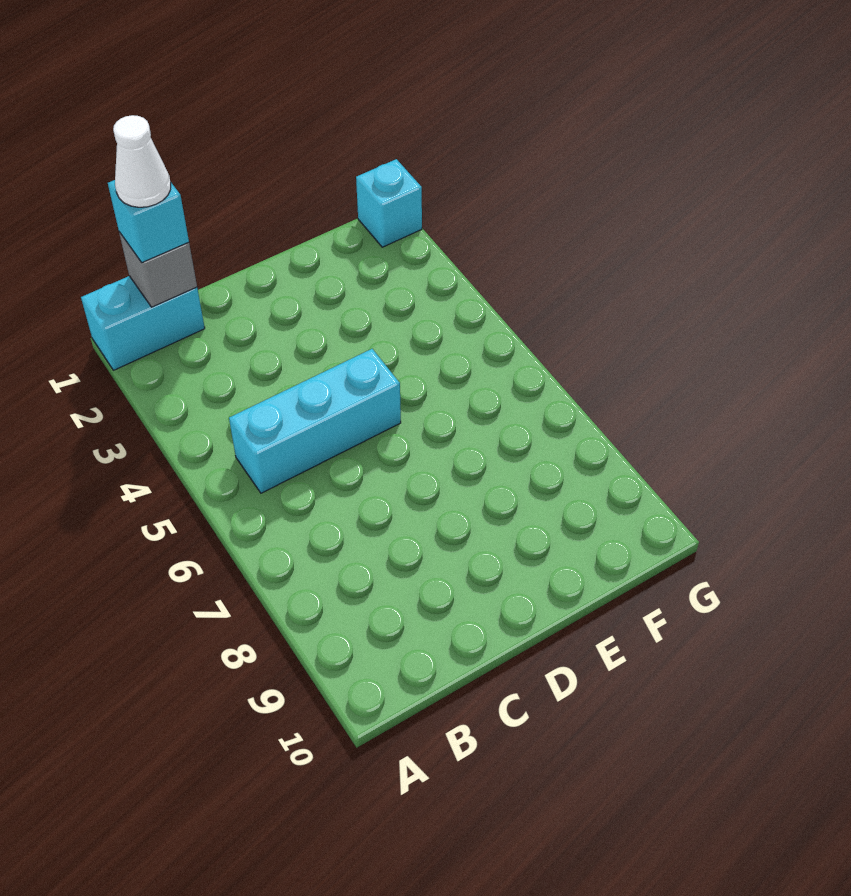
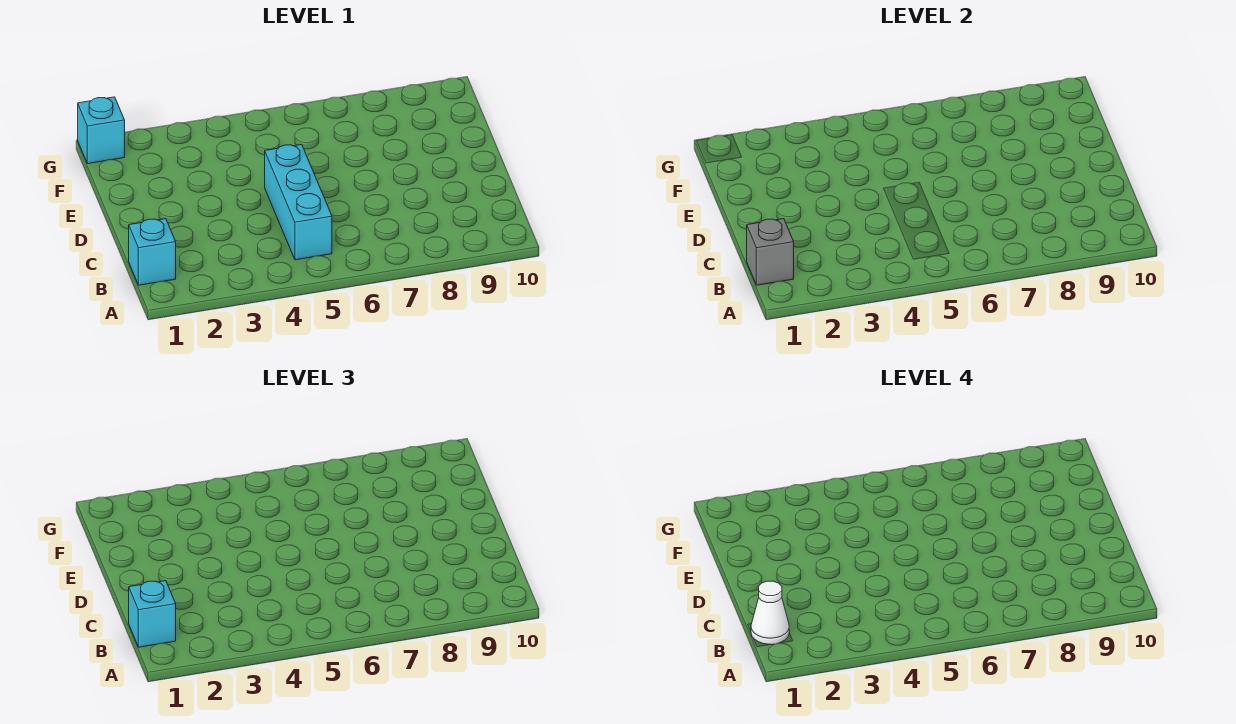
cyan brick A1:B1 level 1 -> cyan brick B1 level 1

